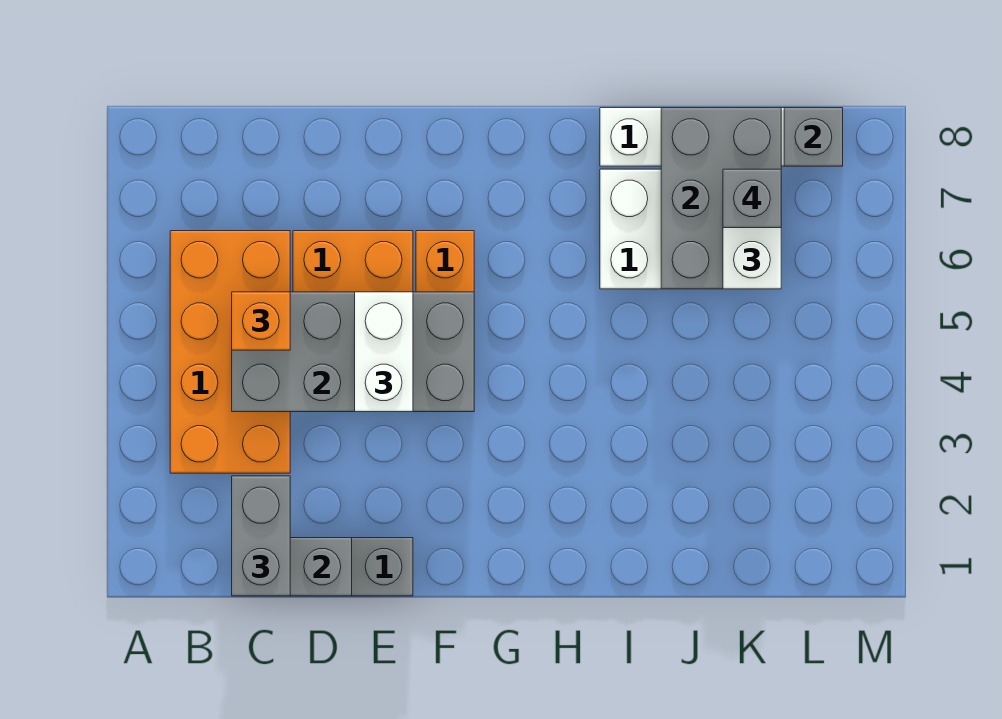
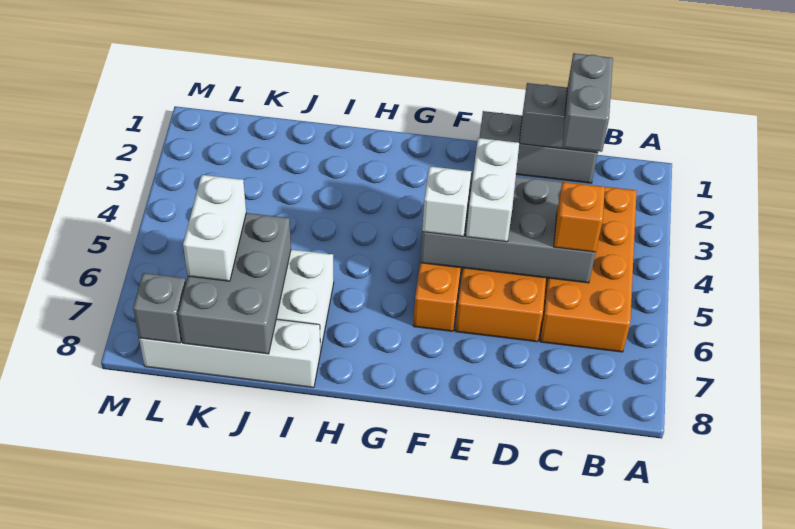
none -> white brick F5 level 3
grey brick K7 level 4 -> none

